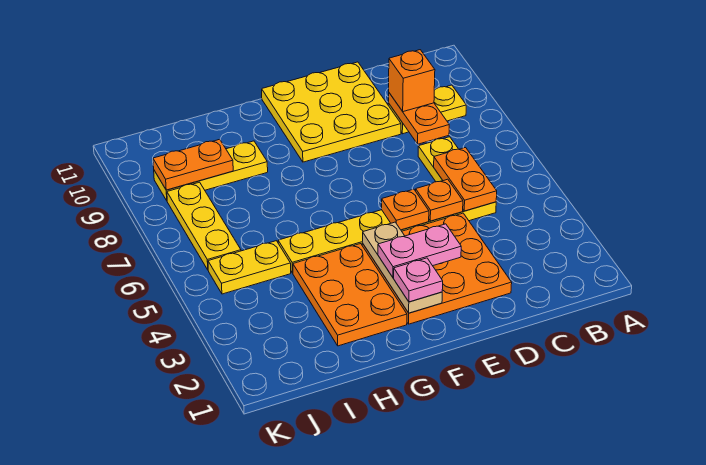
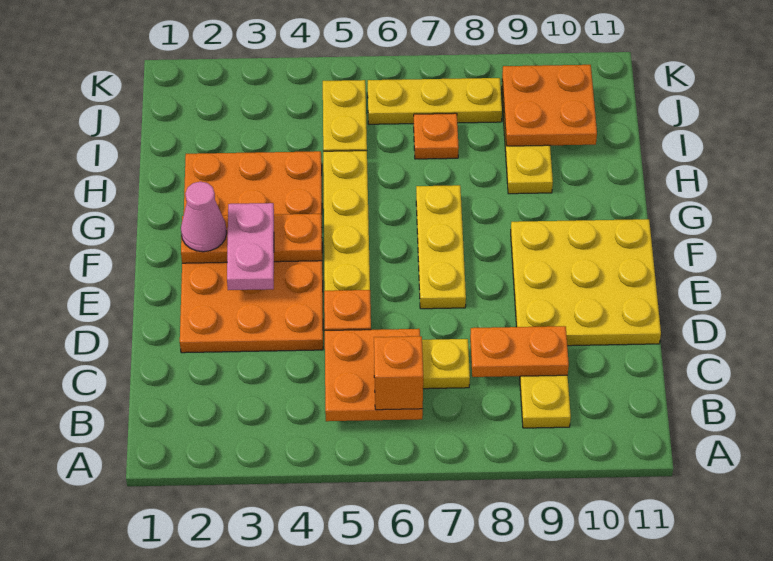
orange plate C5:C6 level 2 -> orange plate B5:C6 level 2
orange brick C9 level 3 -> orange brick B6 level 3
orange plate E5 level 2 -> orange plate I7 level 1
none -> yellow plate E7:G7 level 1
tan plate F2:F4 level 2 -> orange plate F2:F4 level 2
pink plate F2 level 3 -> pink cone F2 level 3
orange plate I9:J9 level 2 -> orange plate I9:J10 level 2

